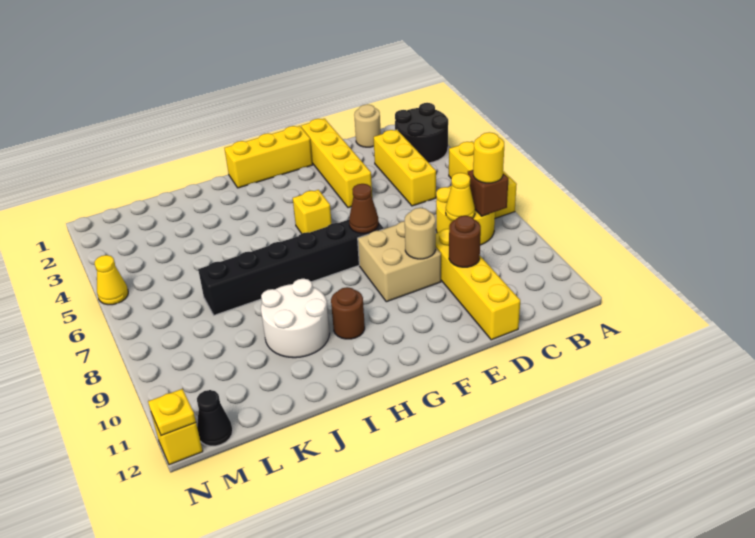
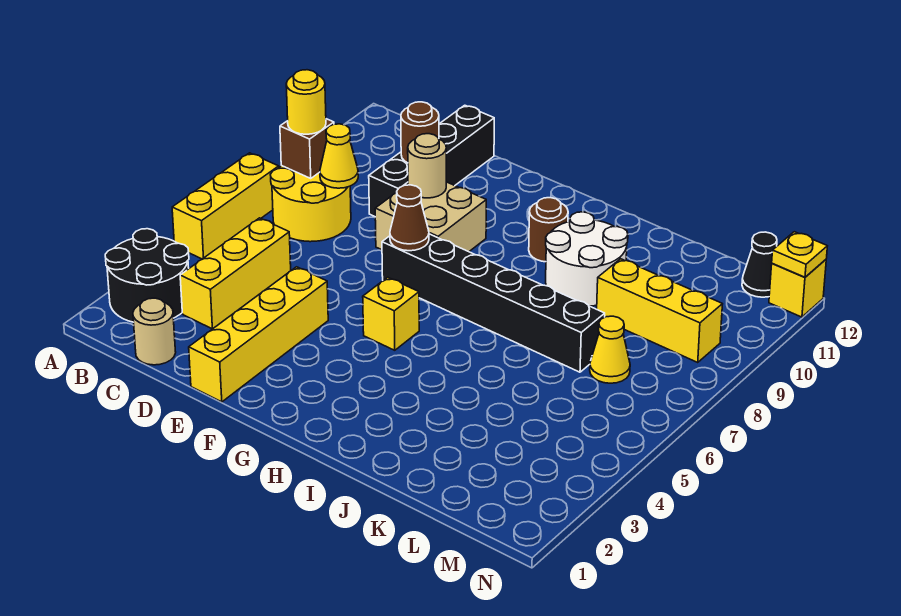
yellow brick D9:D12 level 1 -> black brick D9:D12 level 1
yellow brick F1:H1 level 1 -> yellow brick K9:M9 level 1
yellow cone N5 level 1 -> yellow cone L7 level 1

